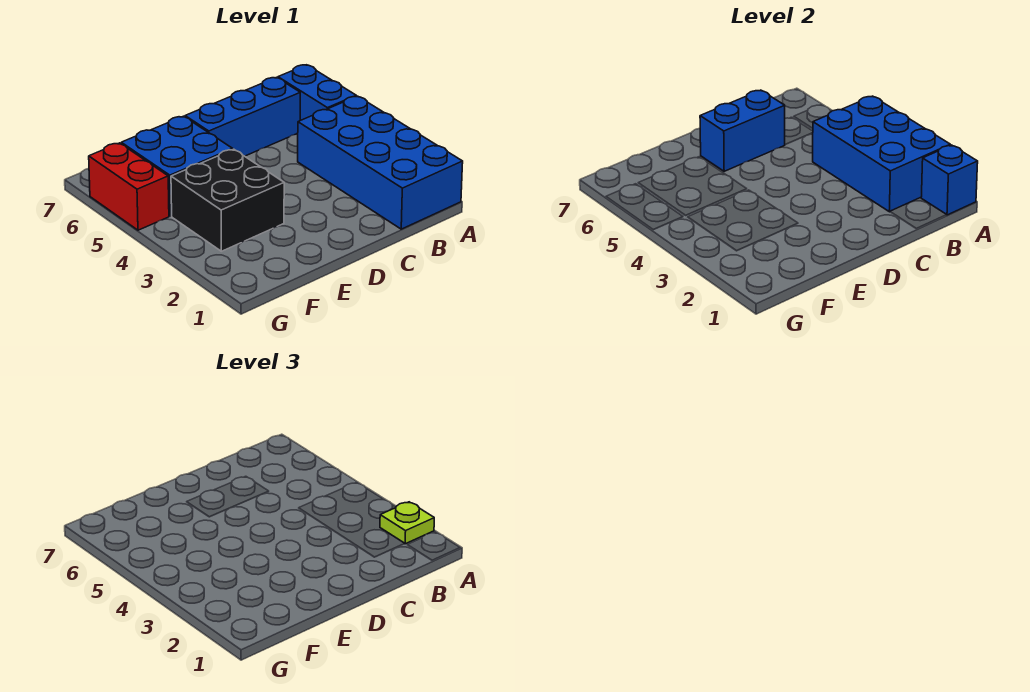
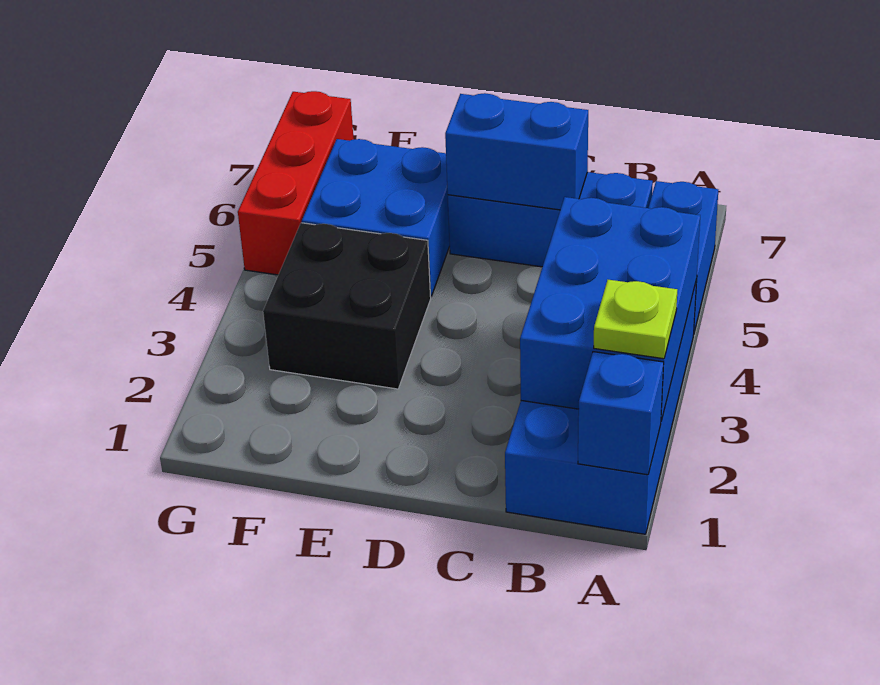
red brick G5:G6 level 1 -> red brick G5:G7 level 1

